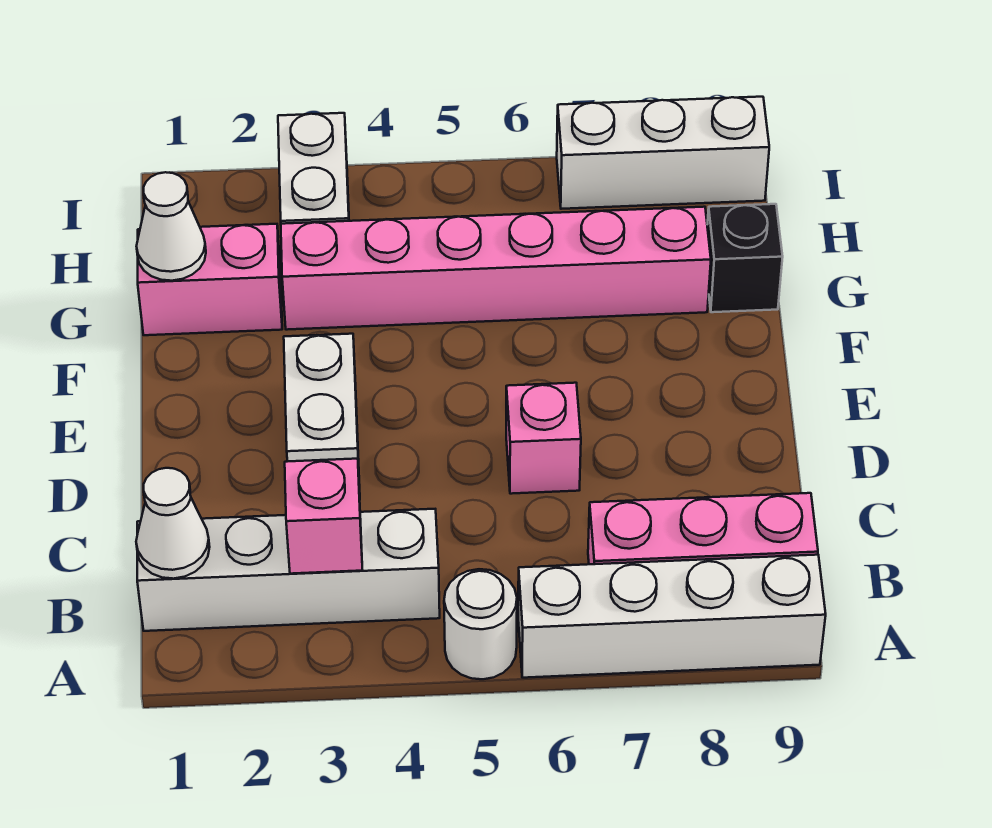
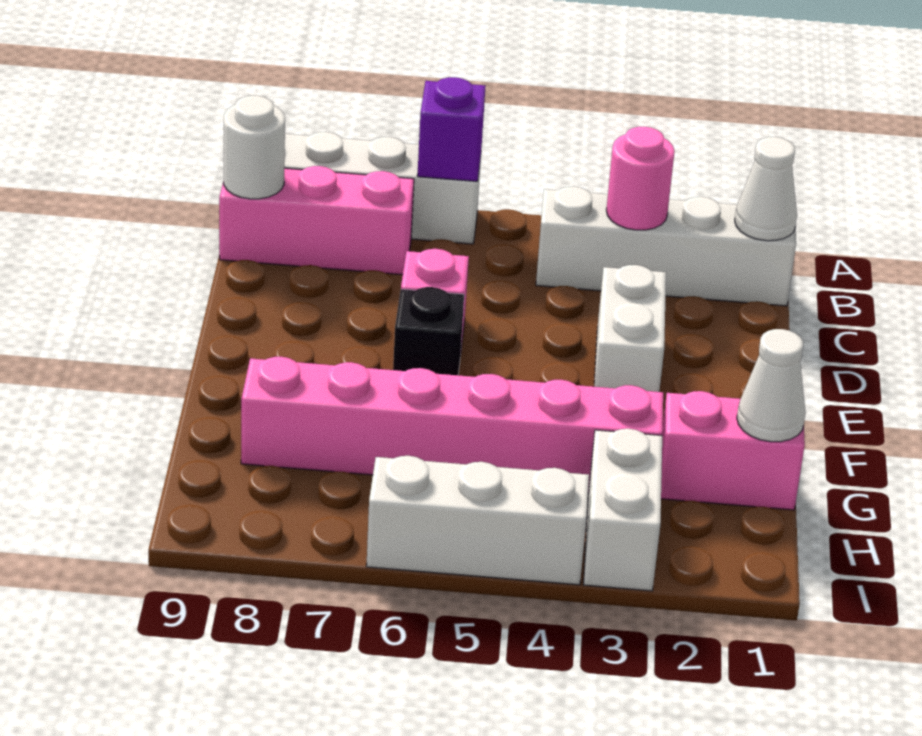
white round brick A5 level 1 -> white round brick B9 level 2
none -> purple brick A6 level 2
pink brick B3 level 2 -> pink round brick B3 level 2
black brick G9 level 1 -> black brick E6 level 1
white brick I7:I9 level 1 -> white brick I4:I6 level 1

